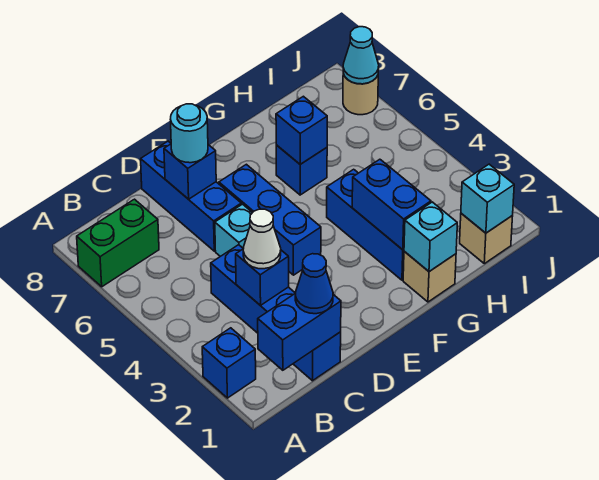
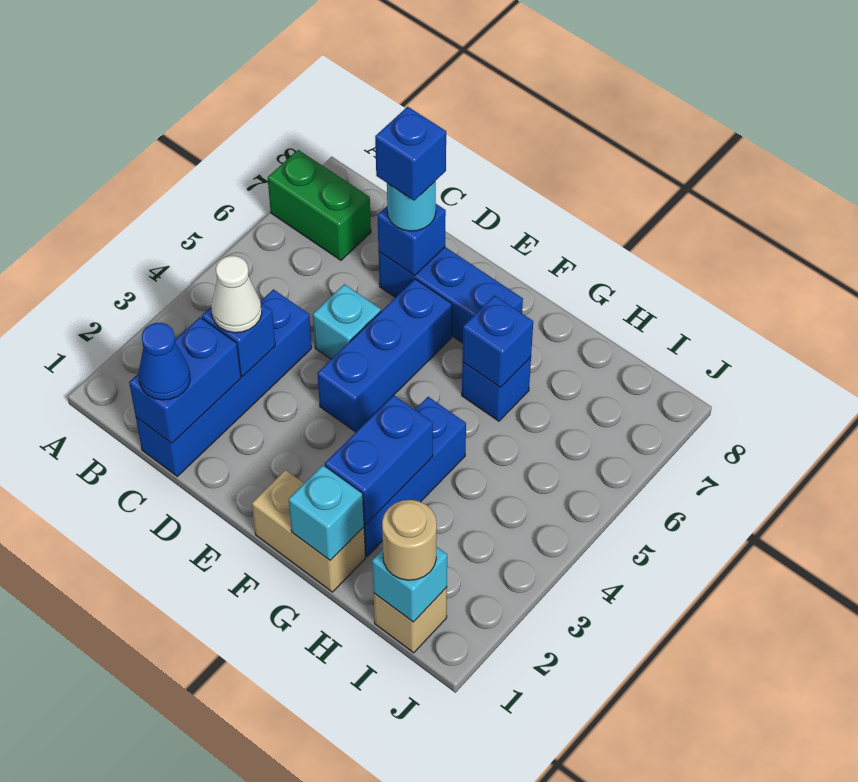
blue brick A2 level 1 -> blue brick D7 level 4
blue brick B1:C1 level 2 -> blue brick C1:C2 level 2
blue brick D6:D8 level 1 -> blue brick D7:F7 level 1
tan brick G1 level 1 -> tan brick F1:G1 level 1
tan round brick J7 level 1 -> tan round brick I1 level 3
cyan cone J7 level 2 -> none

